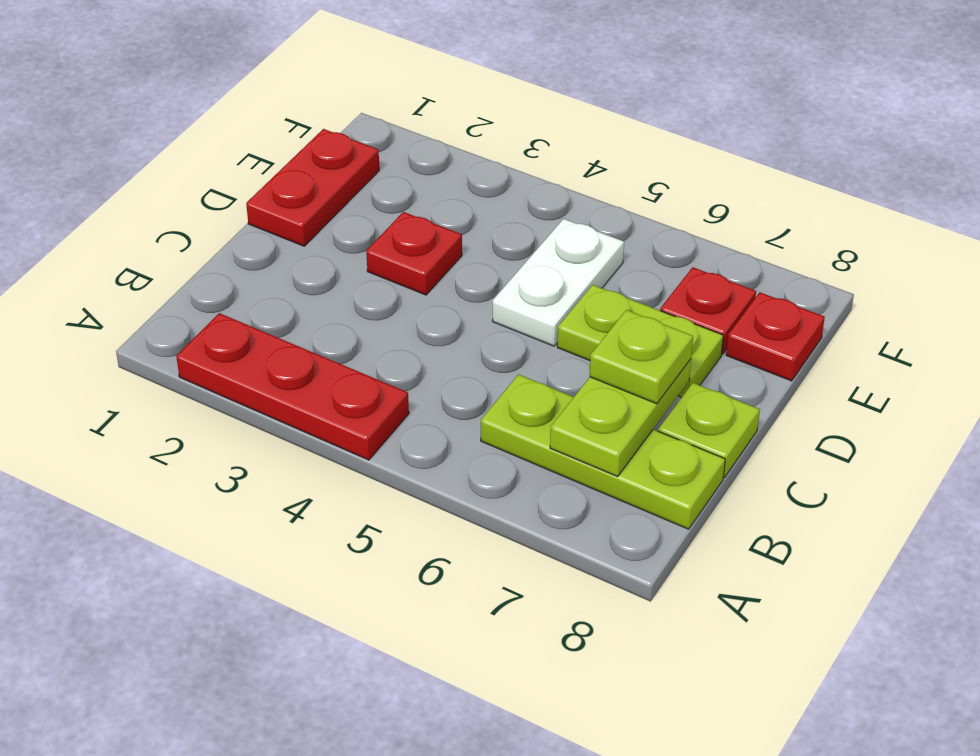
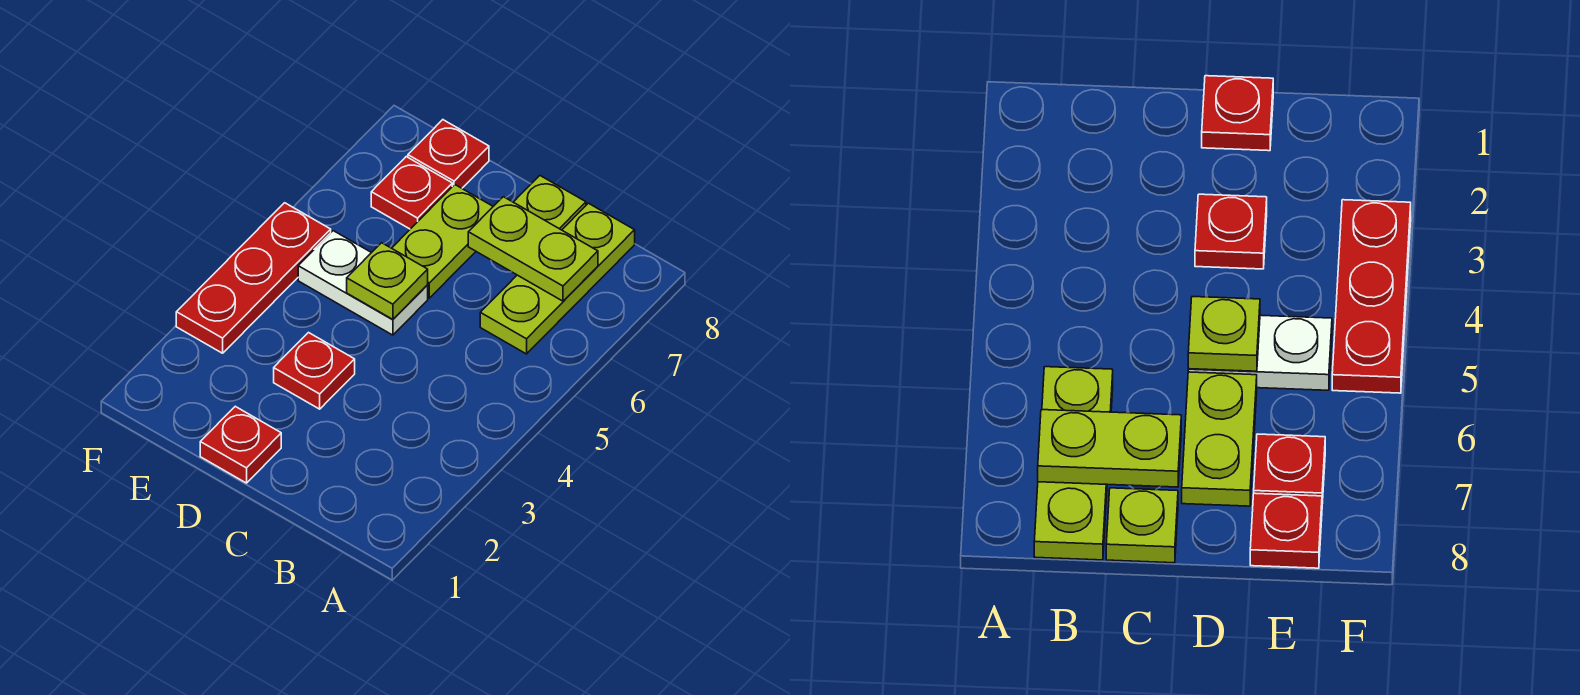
red plate A2:A4 level 1 -> red plate F3:F5 level 1
lime plate C7 level 3 -> lime plate D5 level 2
red plate D1:E1 level 1 -> red plate D1 level 1

